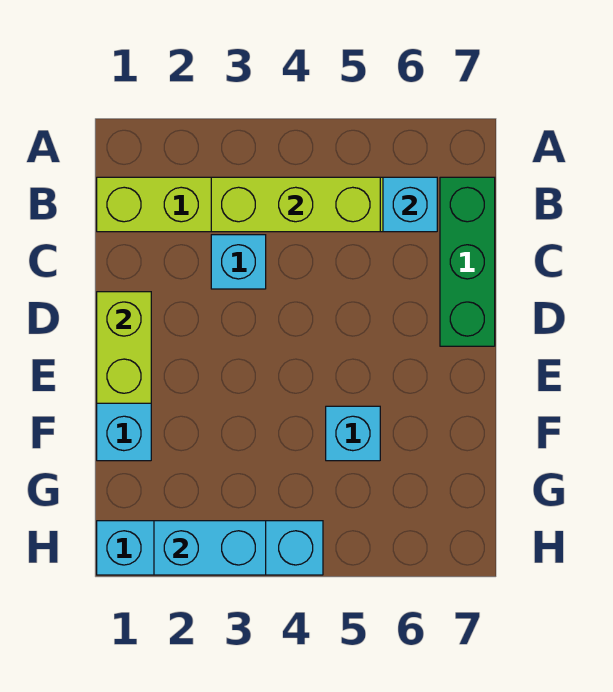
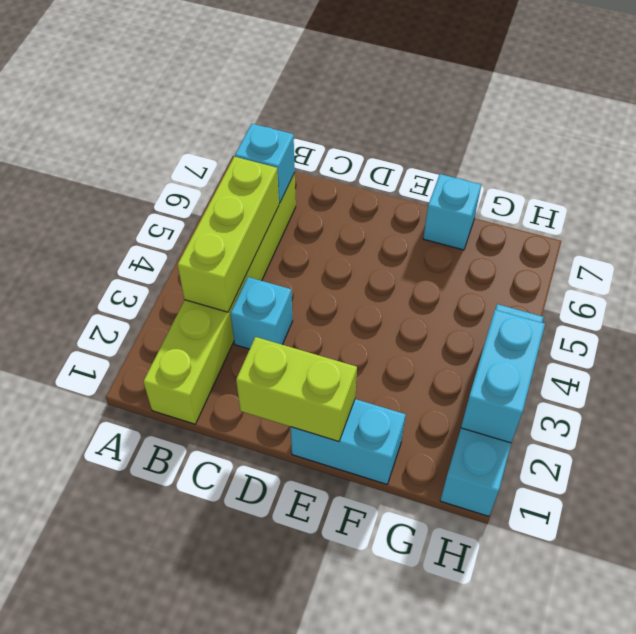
green brick B7:D7 level 1 -> none
cyan brick F5 level 1 -> cyan brick F7 level 1

